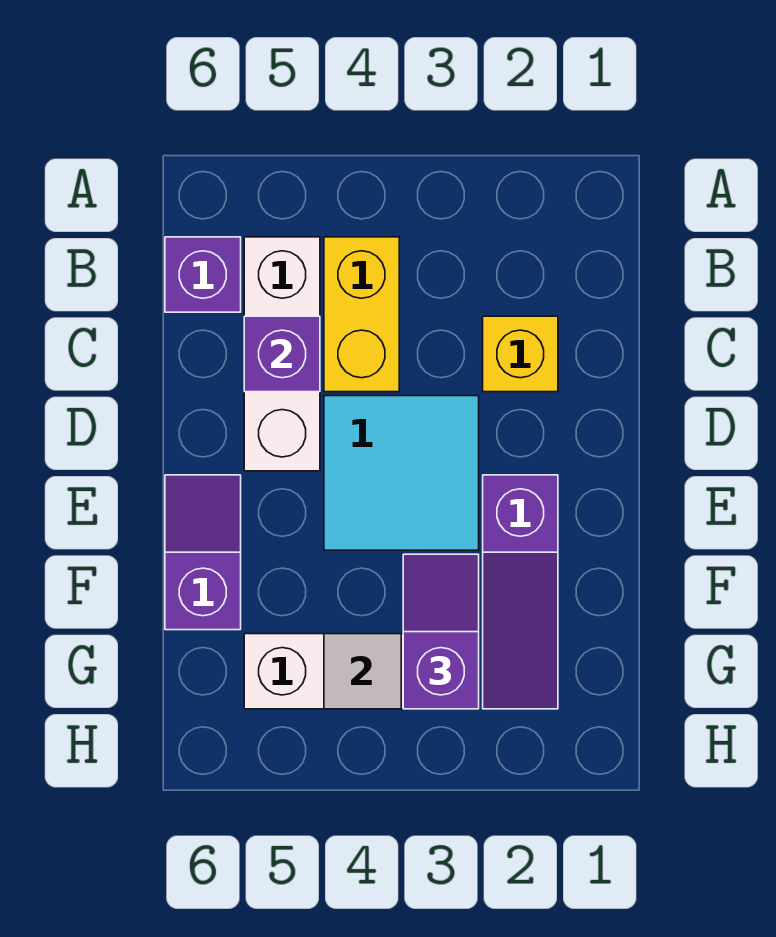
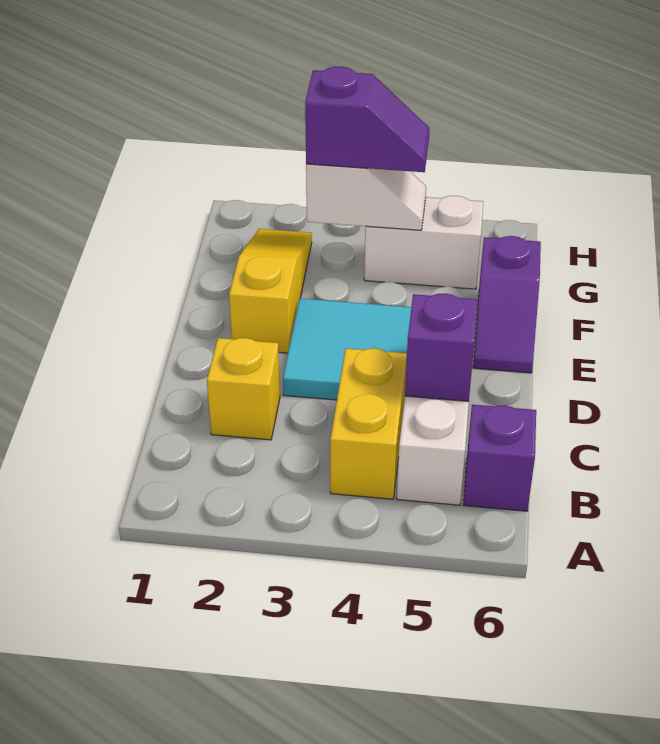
purple slope E2:G2 level 1 top E -> yellow slope E2:G2 level 1 top E
purple slope F3:G3 level 3 top G -> purple slope G3:G4 level 3 top 3

